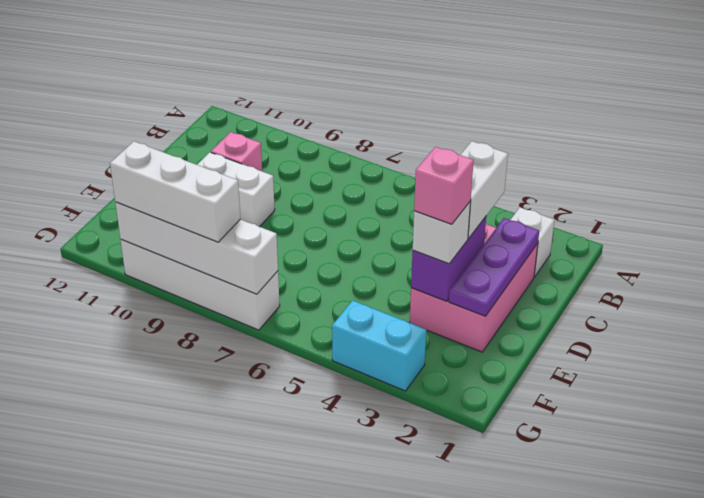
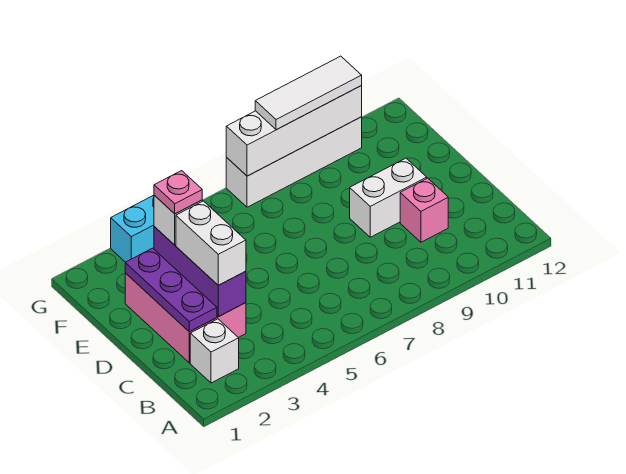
purple brick D3:E3 level 2 -> purple brick C3:E3 level 2
pink brick E3 level 4 -> pink plate E3 level 4
white brick G8:G10 level 3 -> white tile G8:G10 level 3

